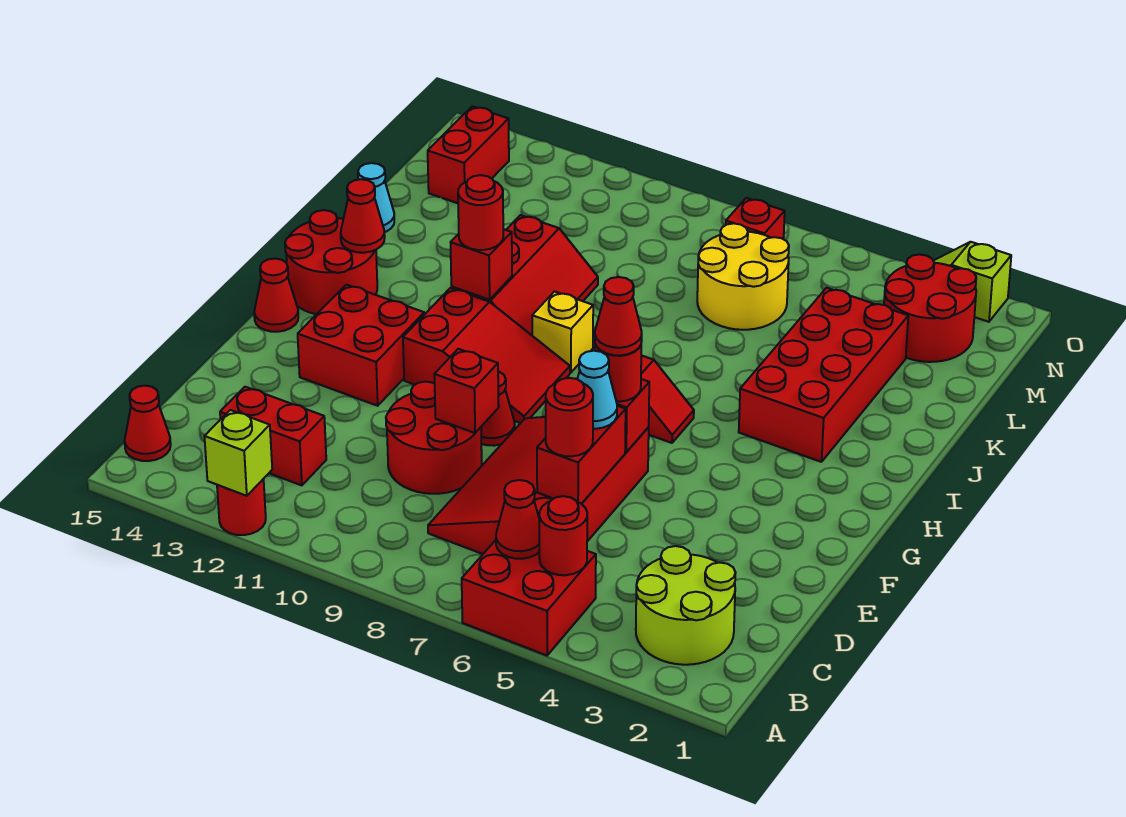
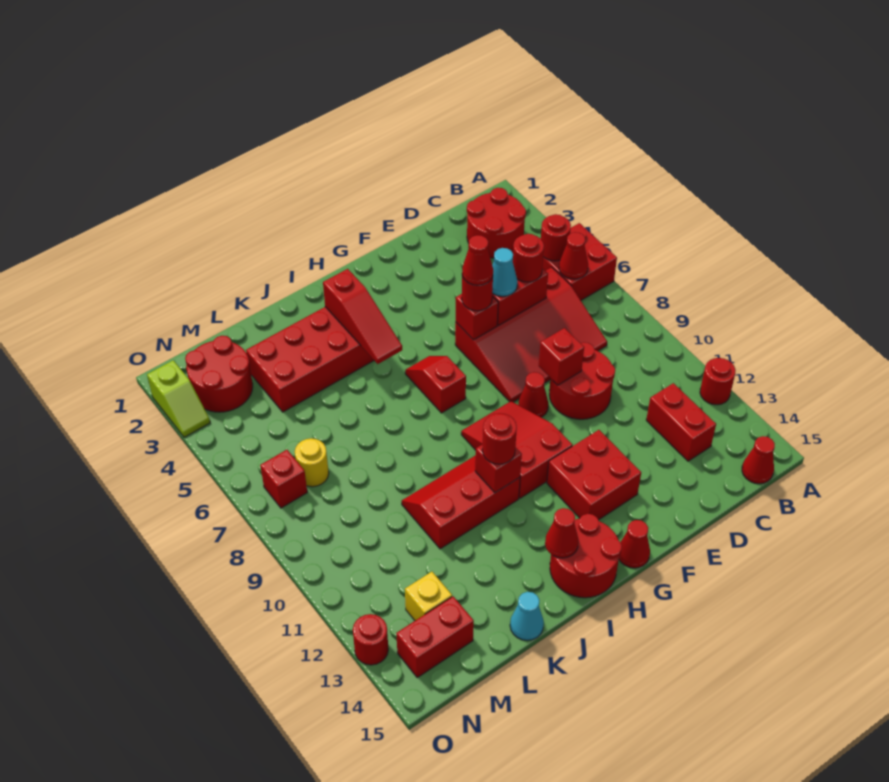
lime brick A12 level 2 -> none
lime round brick B2:C3 level 1 -> red round brick B2:C3 level 1
none -> red slope I3:I5 level 2 top 3
yellow brick I9 level 1 -> yellow brick M13 level 1
yellow round brick L6:M7 level 1 -> yellow round brick M7 level 1
none -> red round brick O13 level 1

